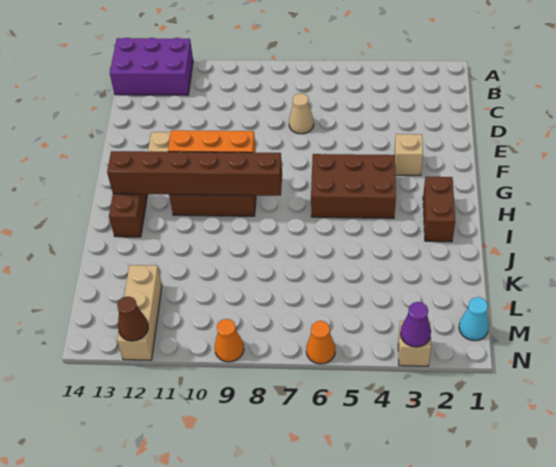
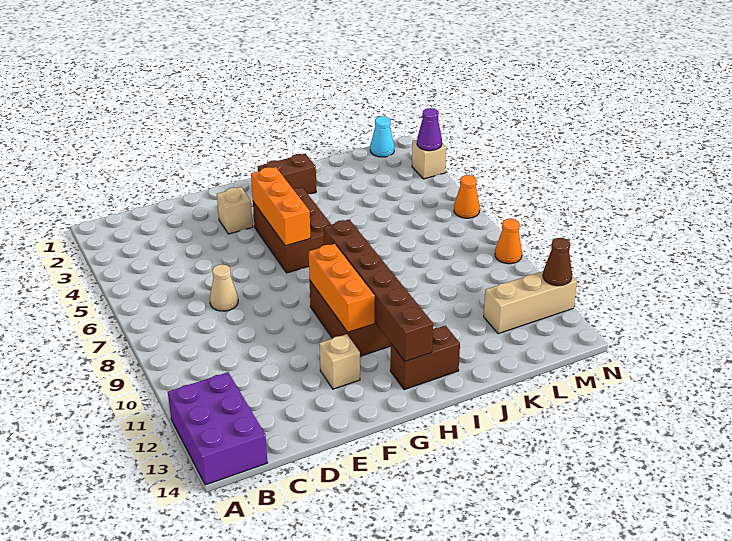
none -> orange brick G4:G6 level 2

